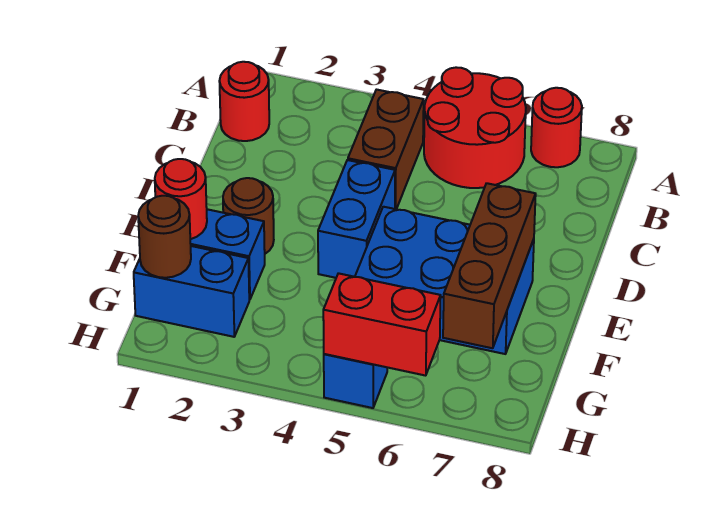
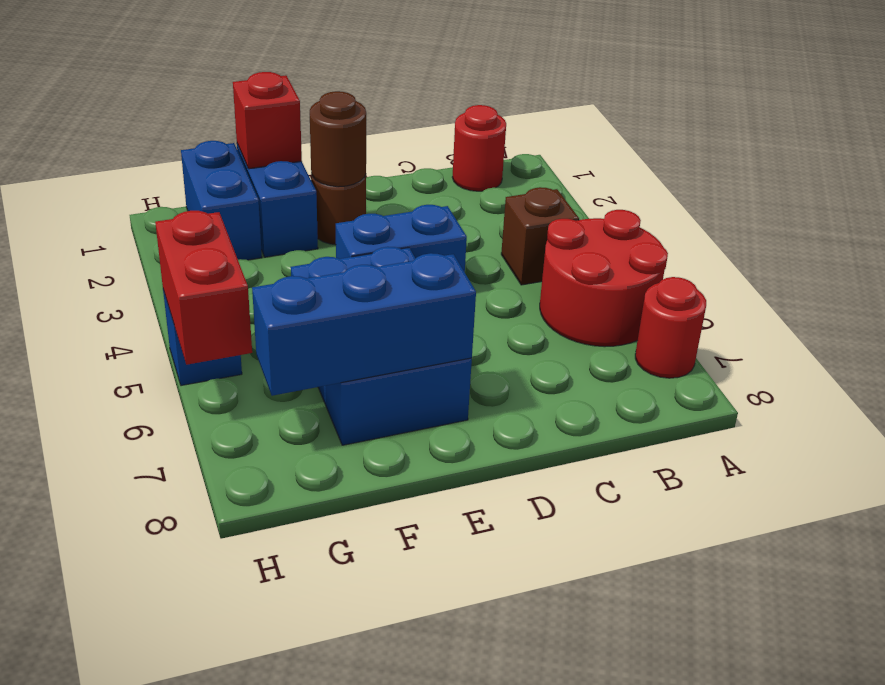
brown brick B4:C4 level 1 -> brown brick B4 level 1
brown brick E7:G7 level 2 -> blue brick E7:G7 level 2
red round brick F1 level 2 -> red brick F1 level 2
brown round brick G1 level 2 -> brown round brick E2 level 2

